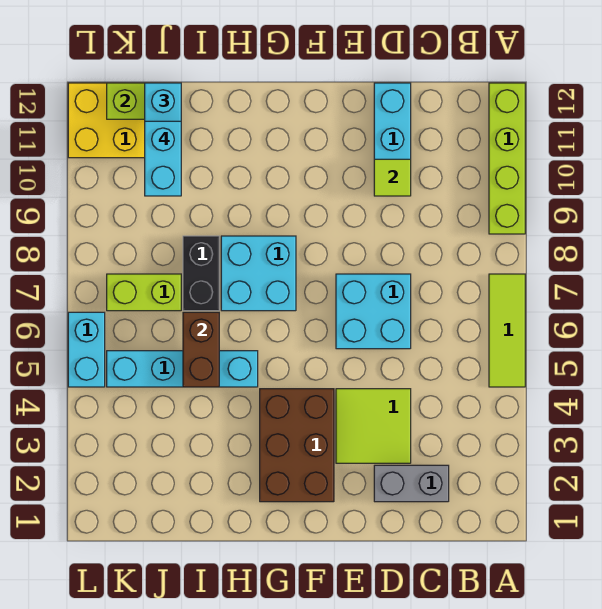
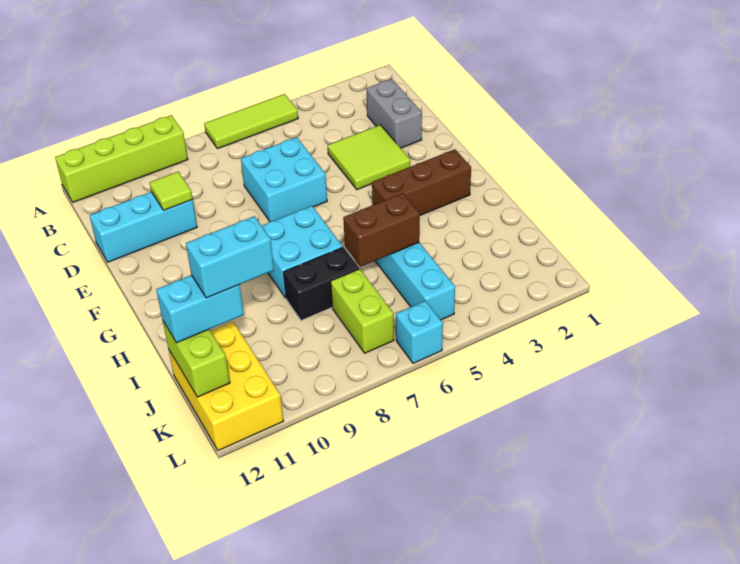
brown brick F2:G4 level 1 -> brown brick G2:G4 level 1
cyan brick L5:L6 level 1 -> cyan brick L6 level 1

